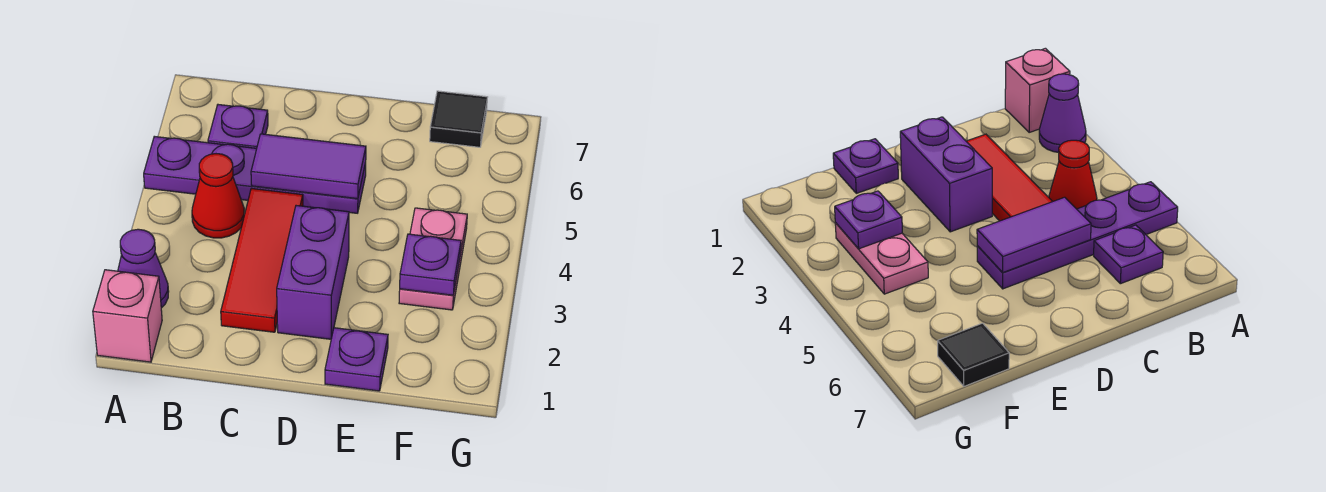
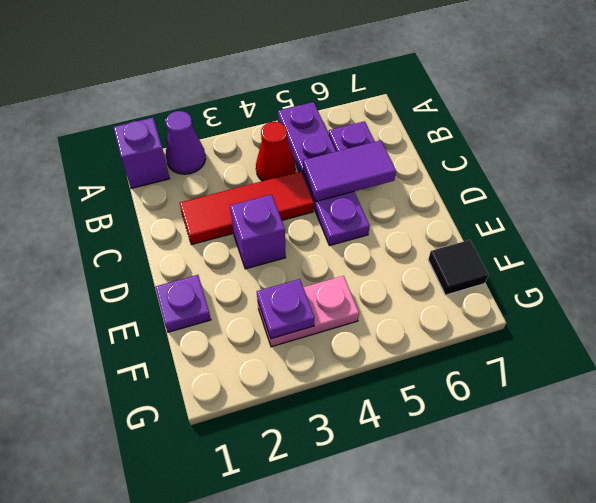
pink brick A1 level 1 -> purple brick A1 level 1
purple tile C5:D5 level 2 -> purple tile C5:C6 level 2
purple brick D2:D3 level 1 -> purple brick D3 level 1

